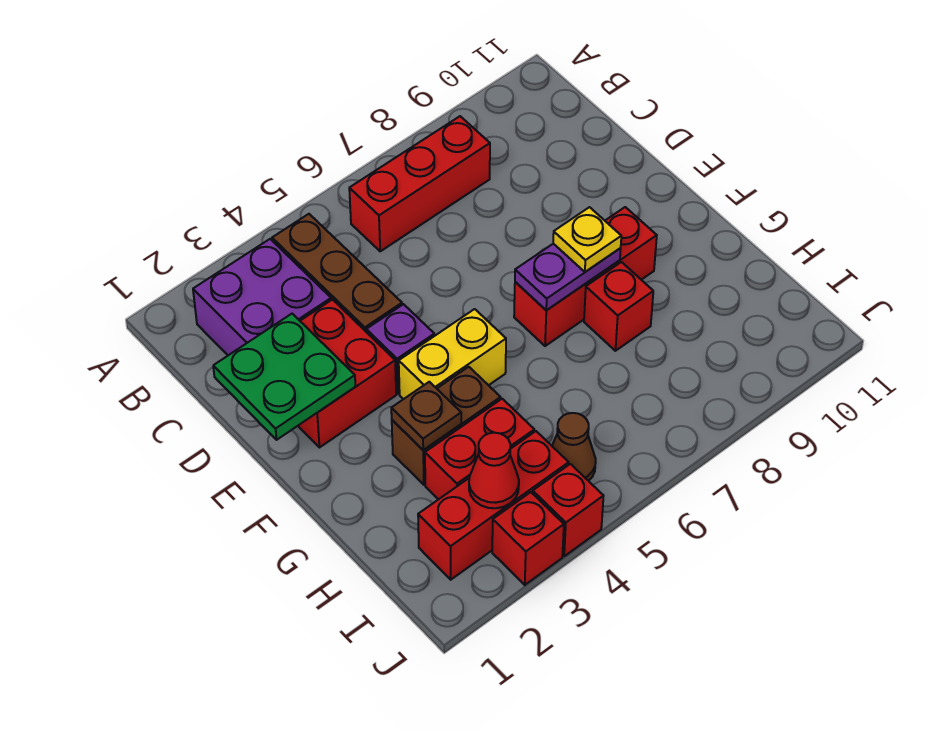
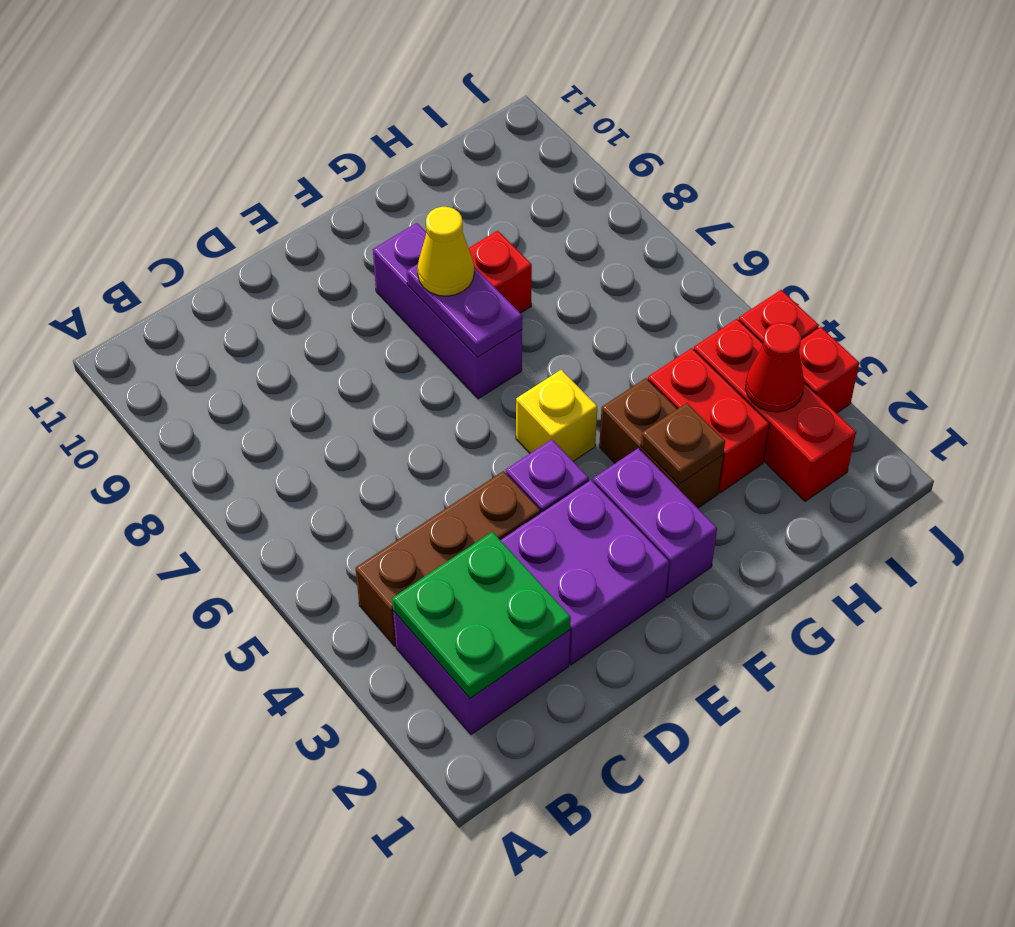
red brick B6:B8 level 1 -> none
green plate D1:E2 level 2 -> green plate B2:C3 level 2
red brick D2:E3 level 1 -> purple brick D2:E3 level 1
none -> purple brick F2:F3 level 1
yellow brick F4:F5 level 1 -> yellow brick F5 level 1
red brick F7:F9 level 1 -> purple brick F7:F9 level 1
yellow plate F8 level 3 -> yellow cone F8 level 3
brown cone I5 level 1 -> none

